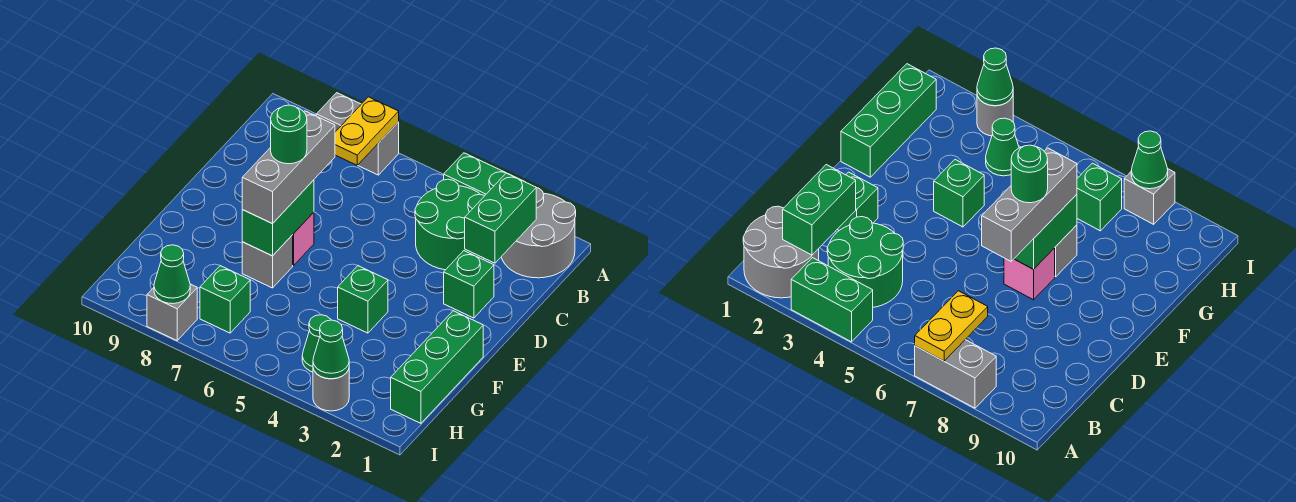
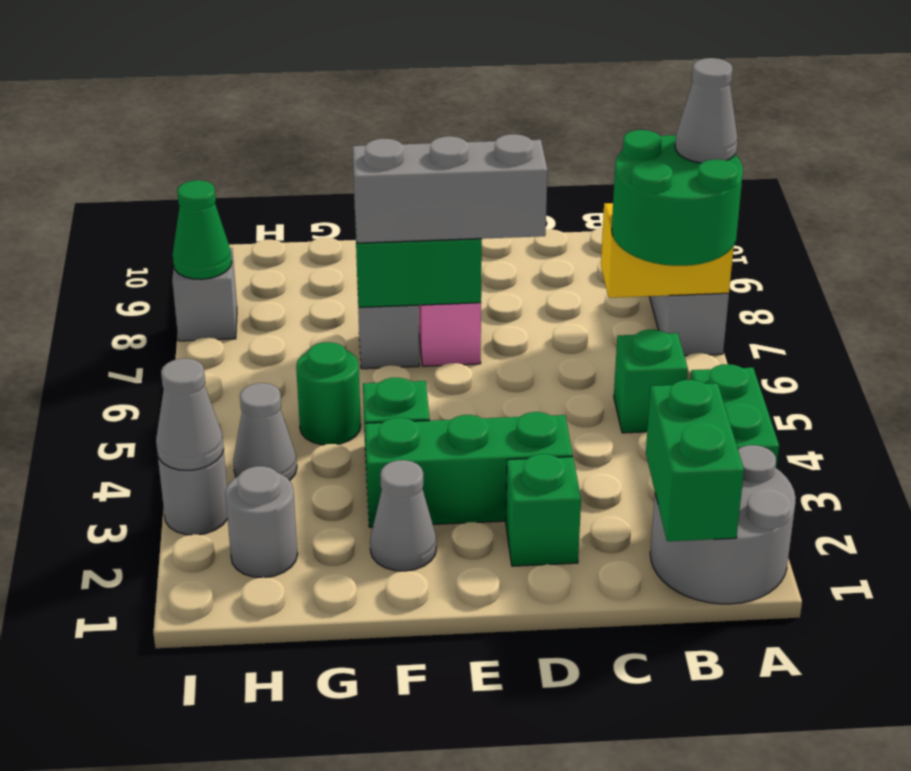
yellow plate A7:B7 level 2 -> yellow brick A7:B7 level 2
none -> grey cone A7 level 4
green brick B2:C2 level 2 -> green brick B1:B2 level 2
green round brick B3:C4 level 1 -> green round brick A6:B7 level 3
green round brick E7 level 4 -> green round brick G5 level 1
green brick F1:H1 level 1 -> green brick D3:F3 level 1
none -> grey cone F2 level 1
none -> grey round brick H2 level 1
green cone H4 level 1 -> grey cone H4 level 1
green brick H7 level 1 -> green brick B5 level 1
green cone I3 level 2 -> grey cone I3 level 2

